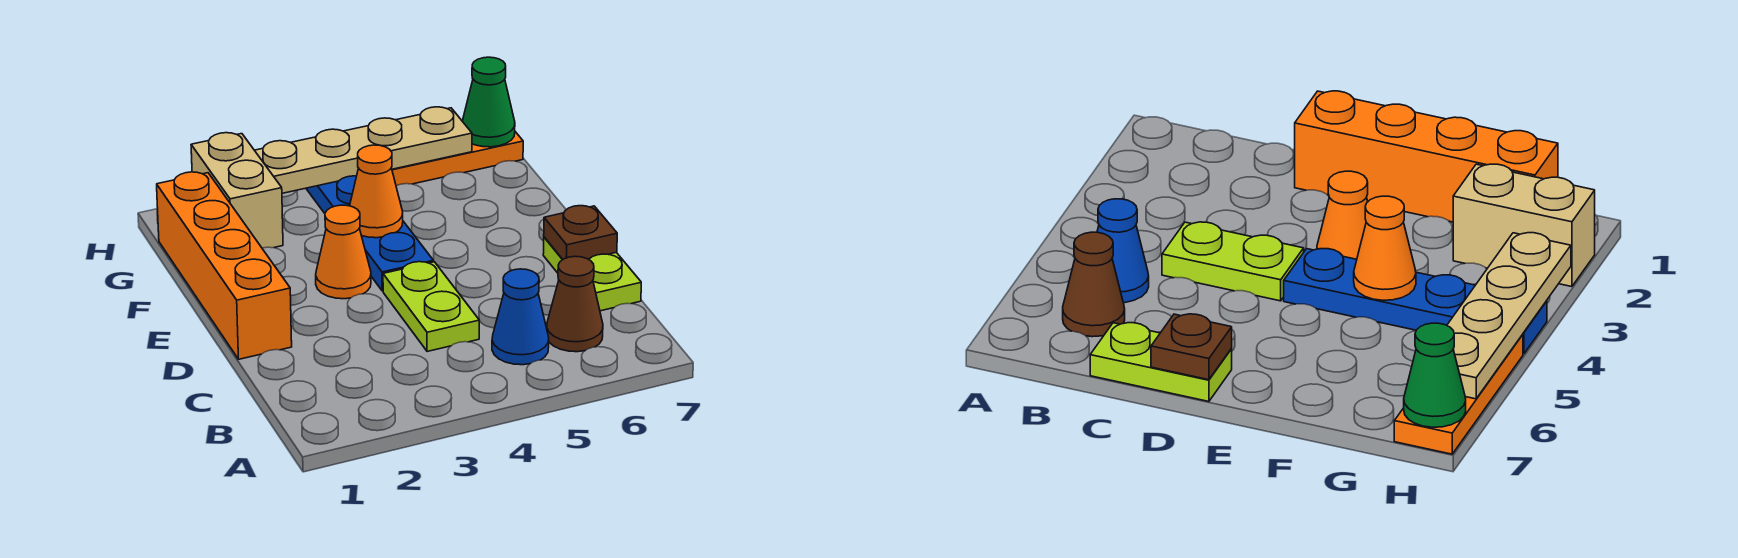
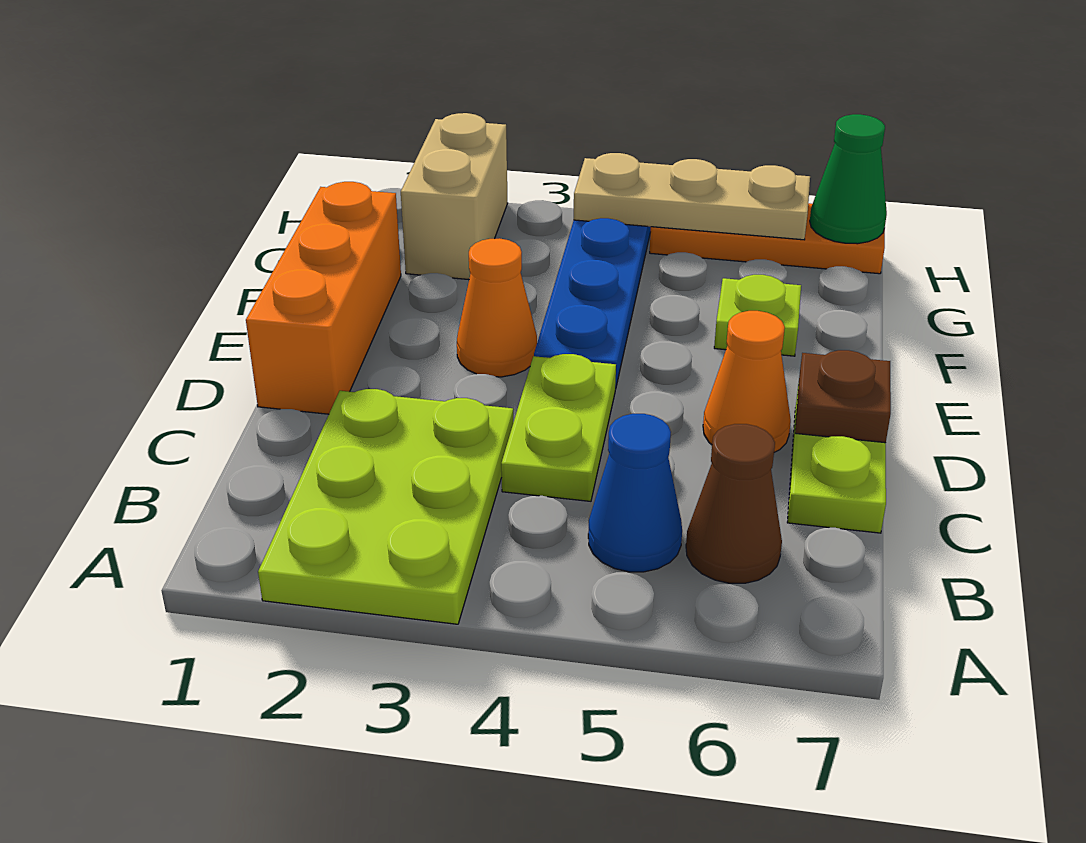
none -> lime plate A2:C3 level 1
orange brick D1:G1 level 1 -> orange brick D1:F1 level 1
orange cone F4 level 2 -> orange cone D6 level 1
none -> lime plate F6 level 1
tan plate H3:H6 level 2 -> tan plate H4:H6 level 2

